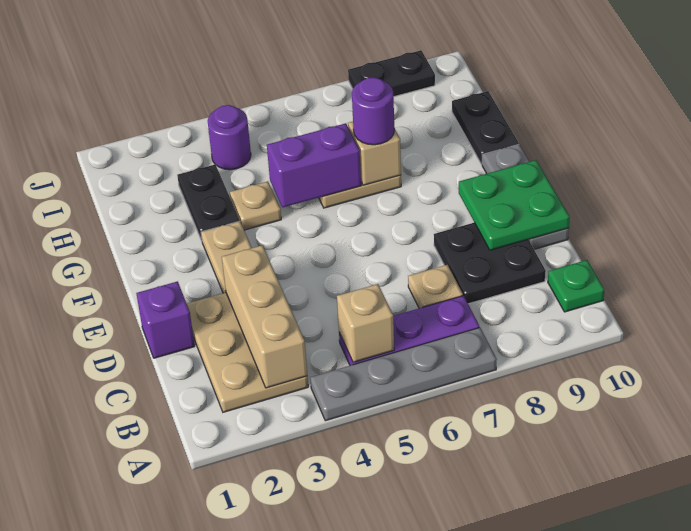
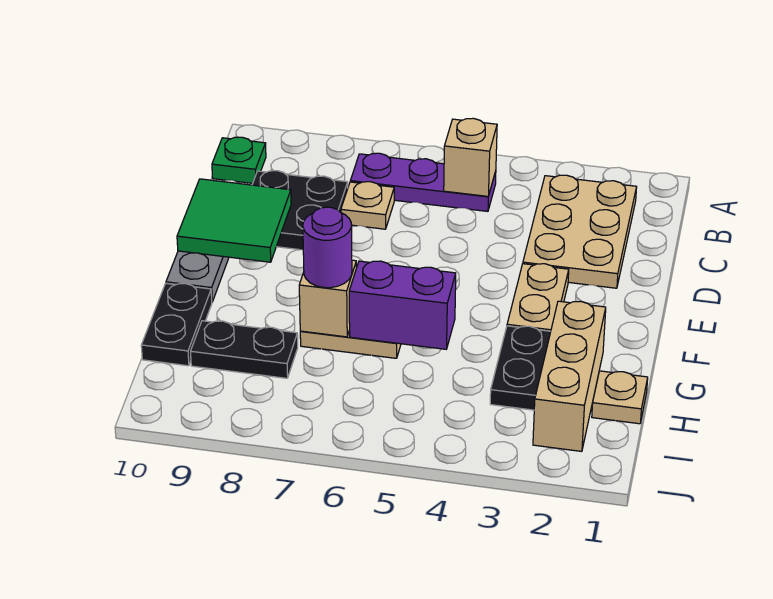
grey plate A4:A7 level 1 -> none
tan brick B3:D3 level 2 -> tan brick G2:I2 level 1
purple brick D1 level 1 -> none
green plate D9:E10 level 2 -> green tile D9:E10 level 2
tan plate G4 level 1 -> tan plate H1 level 1
purple round brick I4 level 1 -> none
black plate J8:J9 level 1 -> black plate H8:H9 level 1

